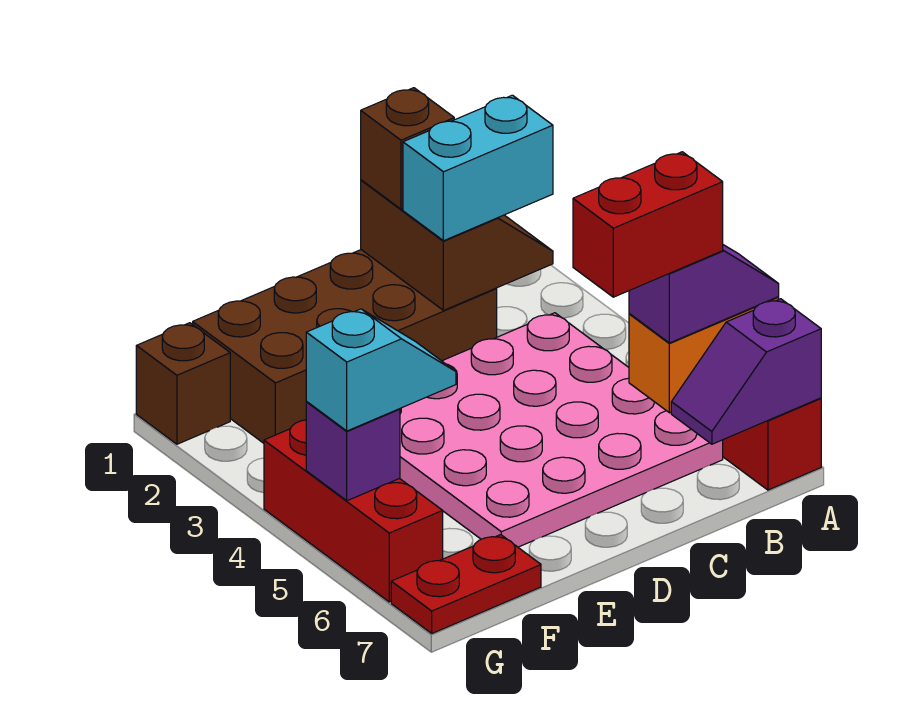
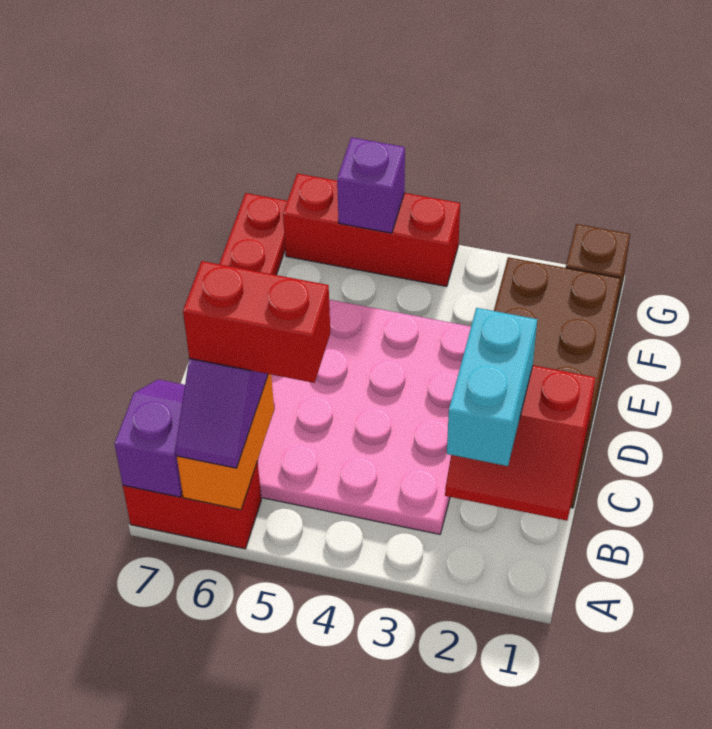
brown slope B1:C2 level 2 top C -> red slope B1:C2 level 2 top C
red brick B6:C6 level 4 -> red brick B5:B6 level 4
brown brick C1 level 3 -> none
cyan slope F5:G5 level 3 top G -> none

